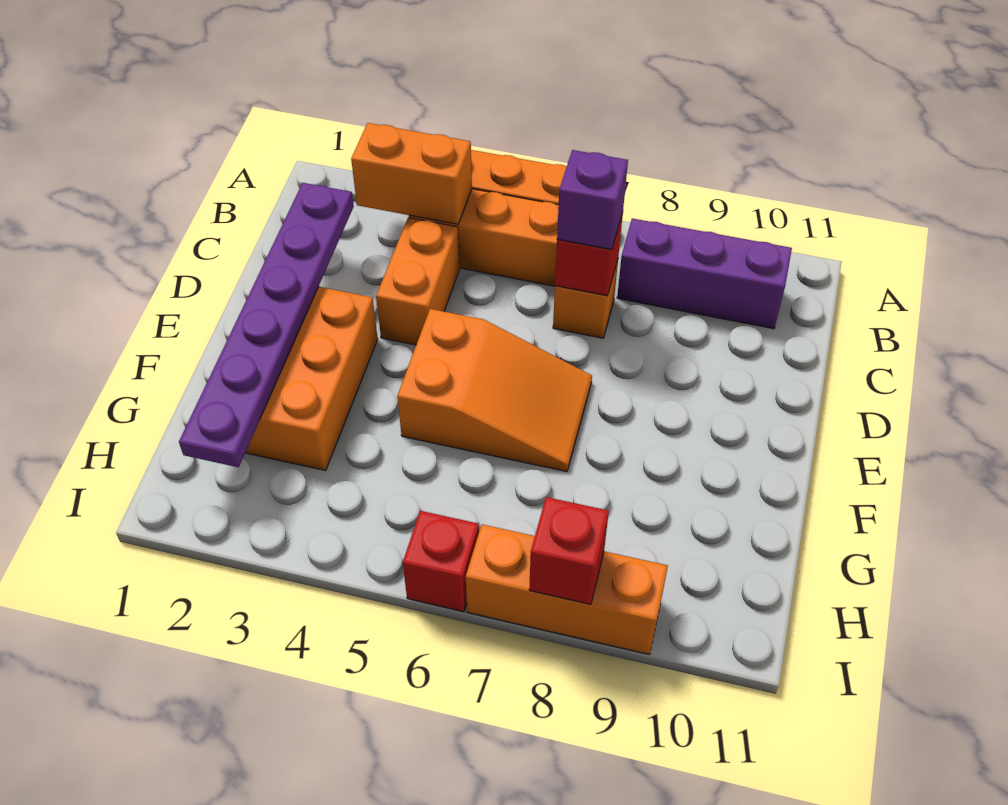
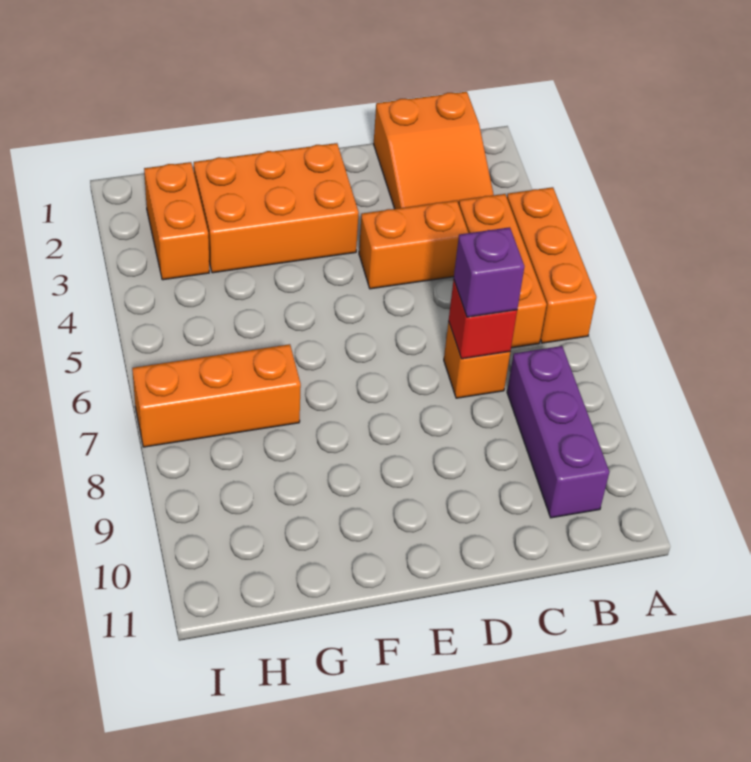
orange brick B3:B4 level 2 -> orange brick H2:H3 level 1
purple plate C2:H2 level 2 -> none
orange slope E5:F7 level 1 top 5 -> orange slope B1:C3 level 1 top 1
red brick I6 level 1 -> none
orange brick I7:I9 level 1 -> orange brick G7:I7 level 1
red brick I8 level 2 -> none

